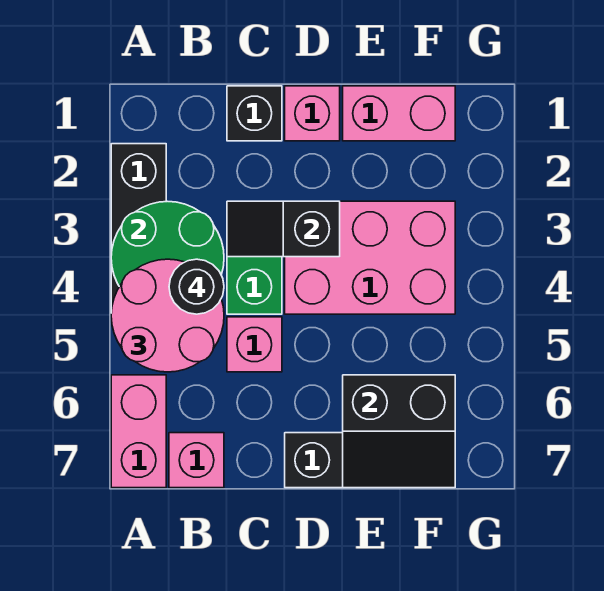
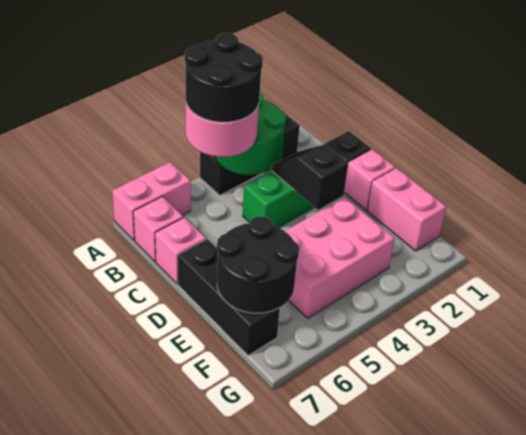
black round brick B4 level 4 -> black round brick A4:B5 level 4
pink brick C5 level 1 -> pink brick C7 level 1
pink brick D3:F4 level 1 -> pink brick E3:F5 level 1
black slope E6:F7 level 2 top 6 -> black round brick E6:F7 level 2

